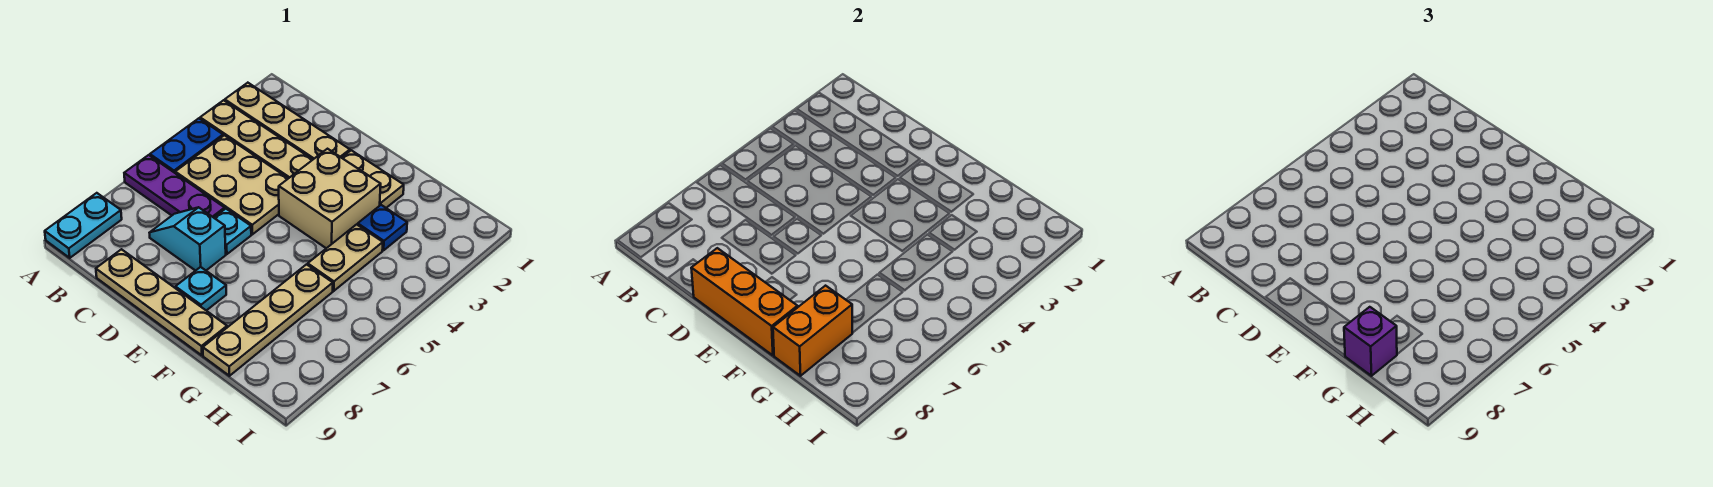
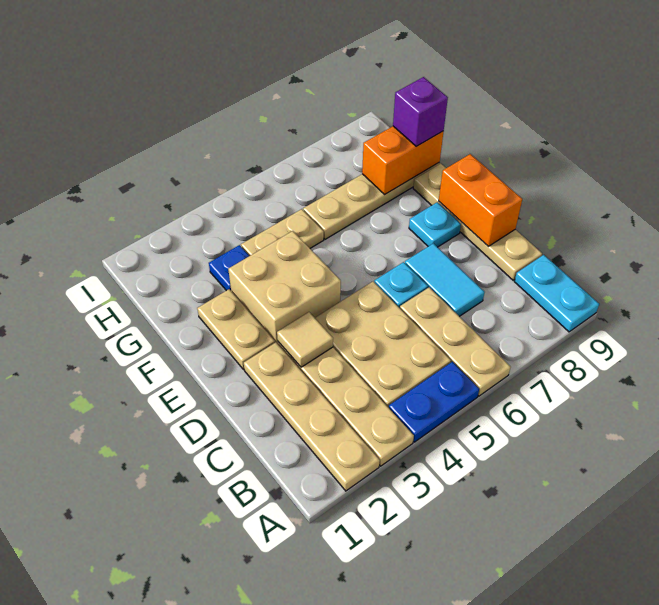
purple plate A6:C6 level 1 -> tan plate A6:C6 level 1
cyan plate A8:A9 level 1 -> cyan plate A9:B9 level 1
cyan slope C7:D7 level 1 top D -> cyan tile C7:D7 level 1
none -> tan tile D3 level 2
orange brick D9:F9 level 2 -> orange brick D9:E9 level 2

